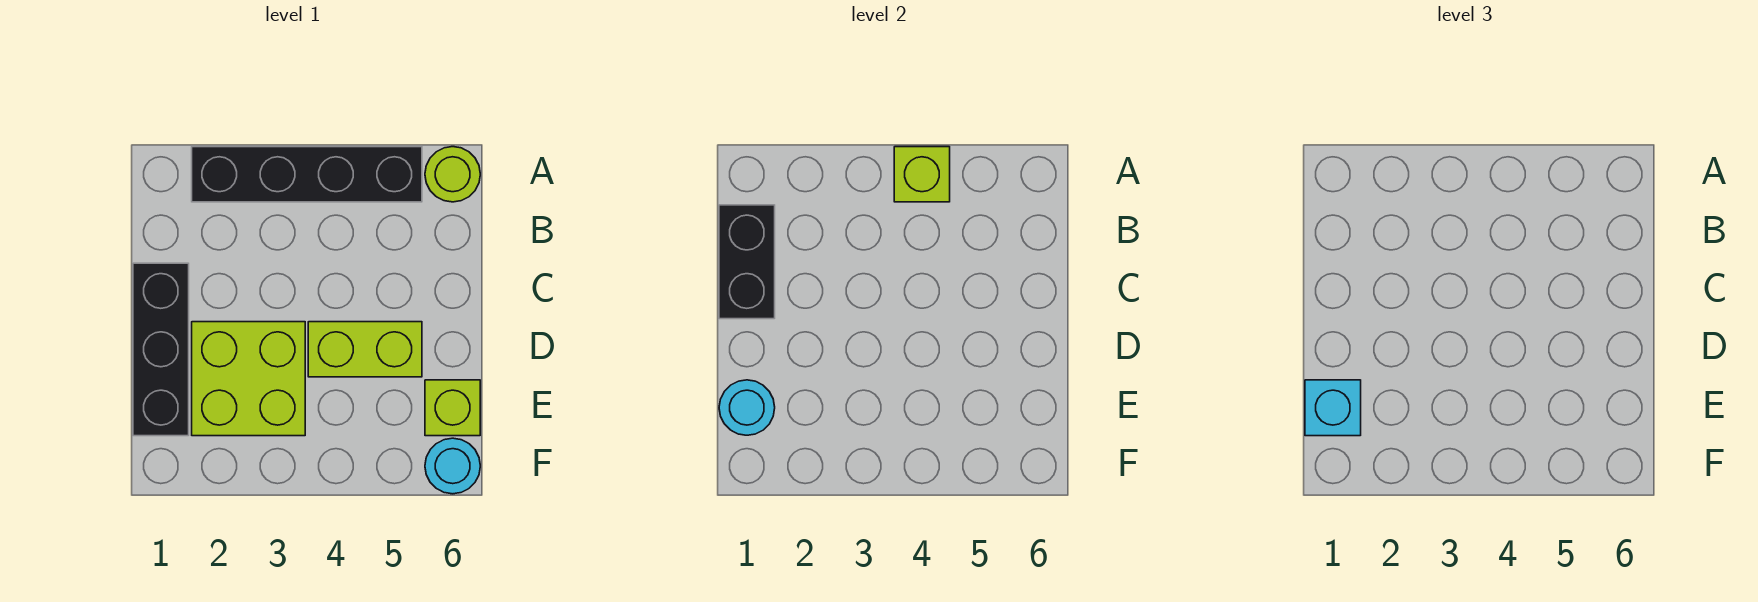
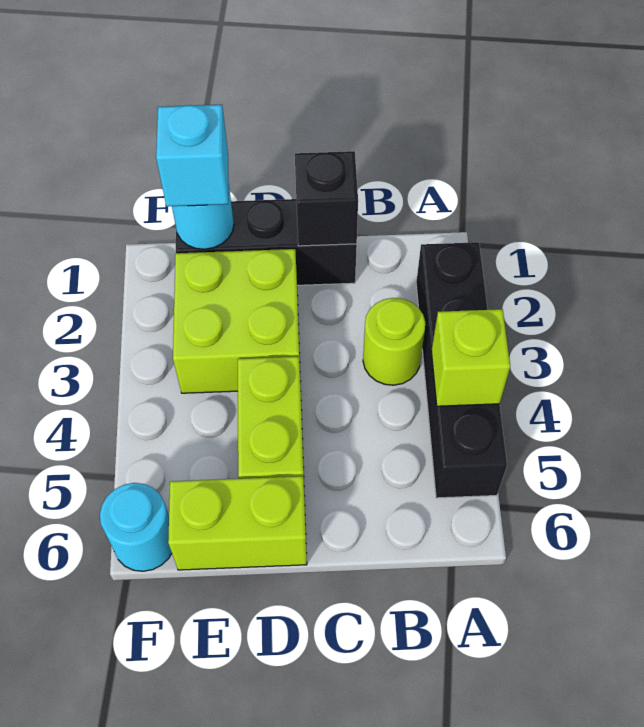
lime round brick A6 level 1 -> lime round brick B3 level 1
black brick B1:C1 level 2 -> black brick C1 level 2
lime brick E6 level 1 -> lime brick D6:E6 level 1

